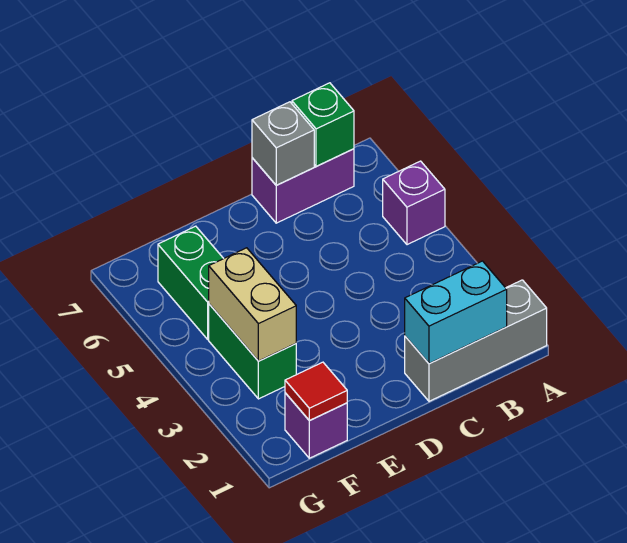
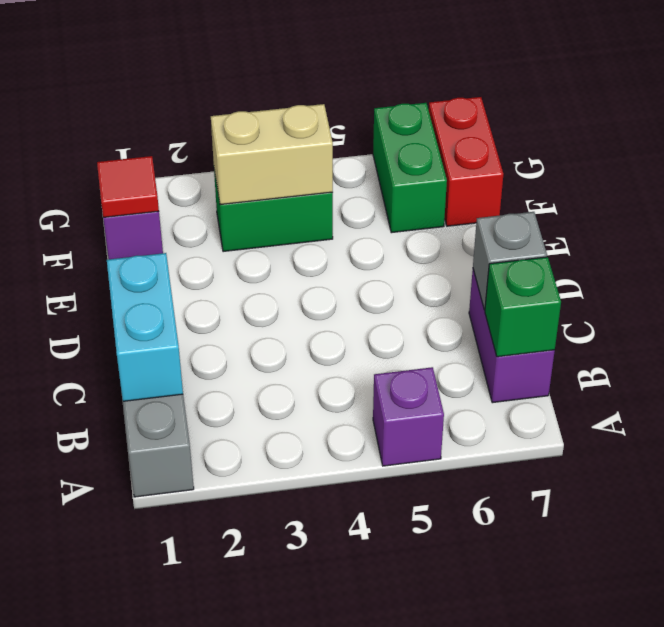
green brick F5:F6 level 1 -> green brick F6:G6 level 1
none -> red brick F7:G7 level 1

